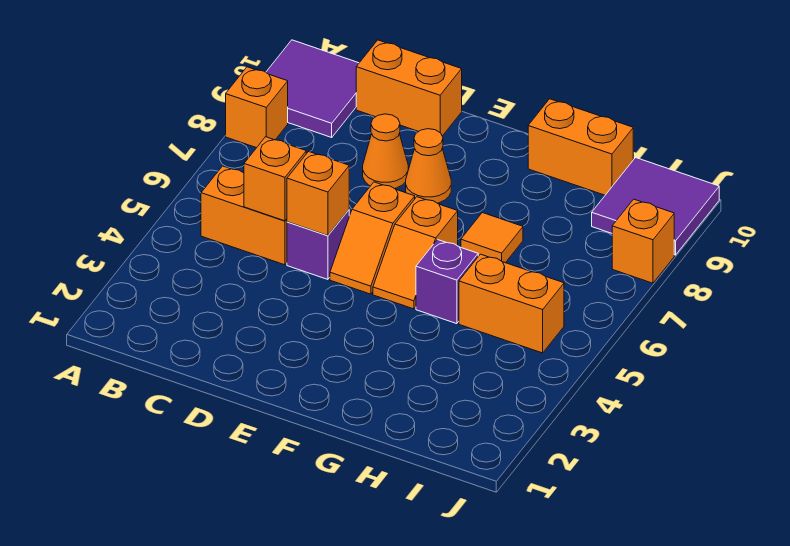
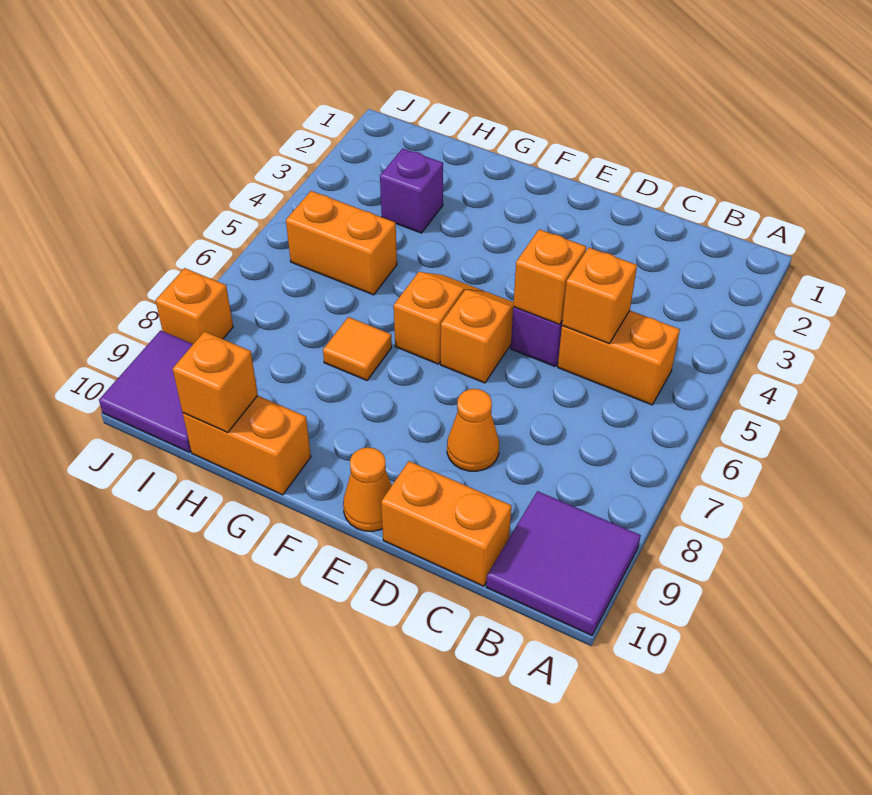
orange brick A8 level 1 -> orange brick H10 level 2
orange cone E8 level 1 -> orange cone E10 level 1
purple brick G5 level 1 -> purple brick H3 level 1

